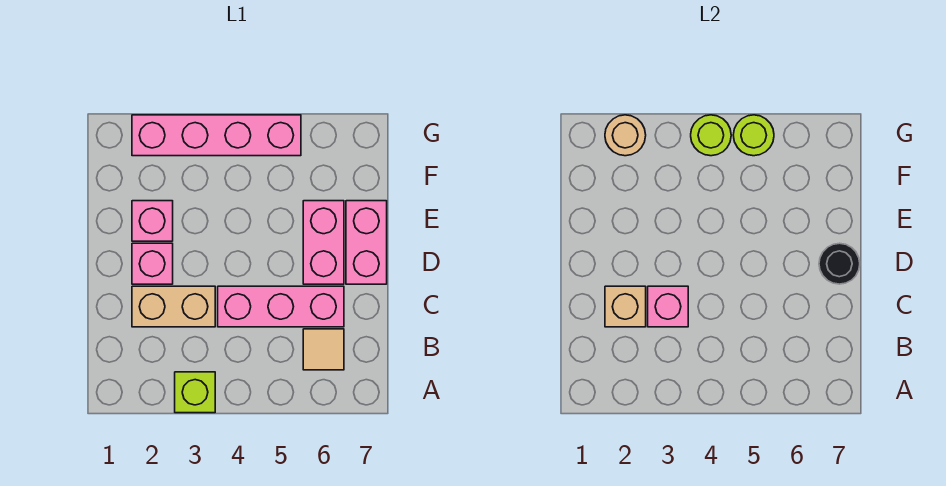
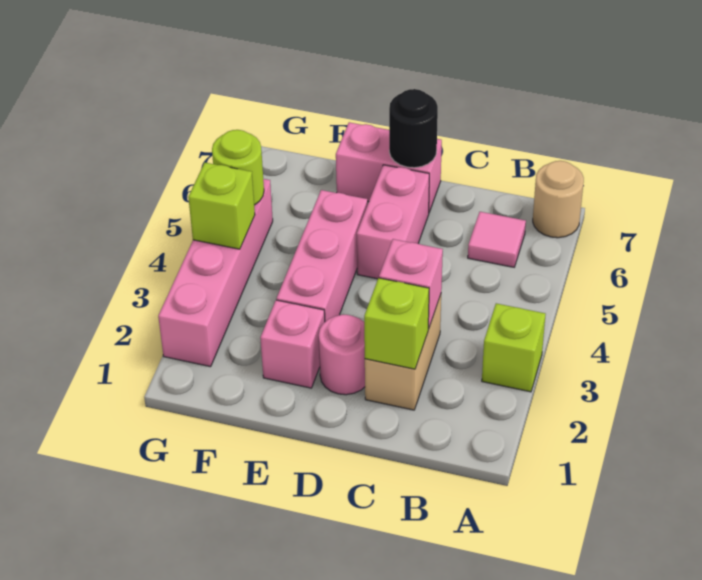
tan tile B6 level 1 -> pink tile B6 level 1
tan brick C2 level 2 -> lime brick C2 level 2
pink brick C4:C6 level 1 -> pink brick E3:E5 level 1
pink brick D2 level 1 -> pink round brick D2 level 1
pink brick D6:E6 level 1 -> pink brick D5:D6 level 1
tan round brick G2 level 2 -> tan round brick A7 level 1
lime round brick G4 level 2 -> lime brick G4 level 2

